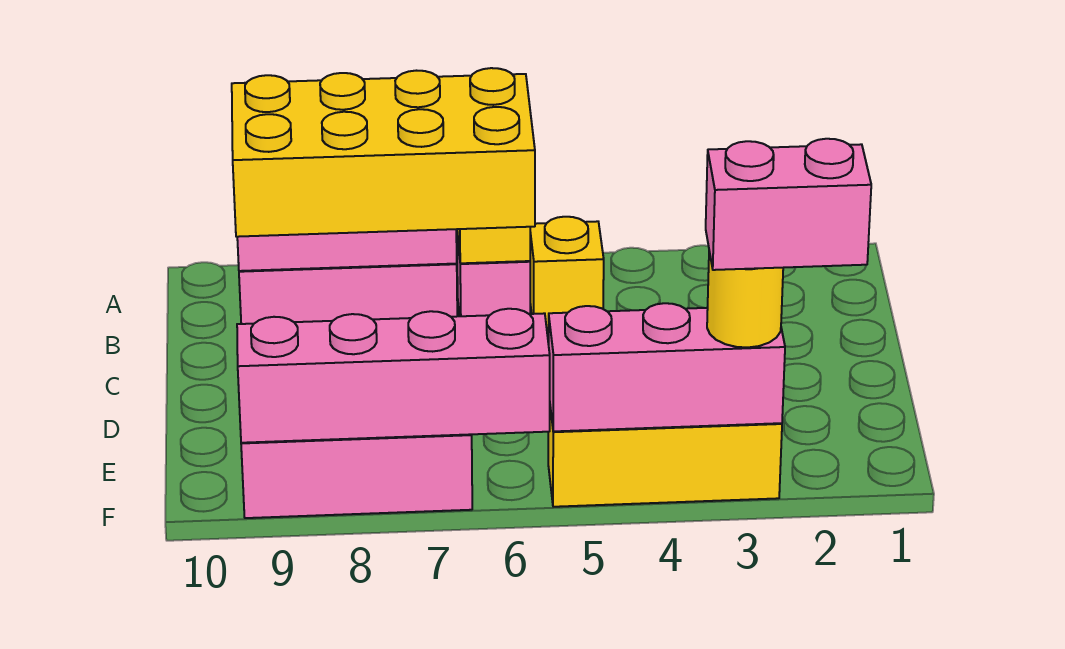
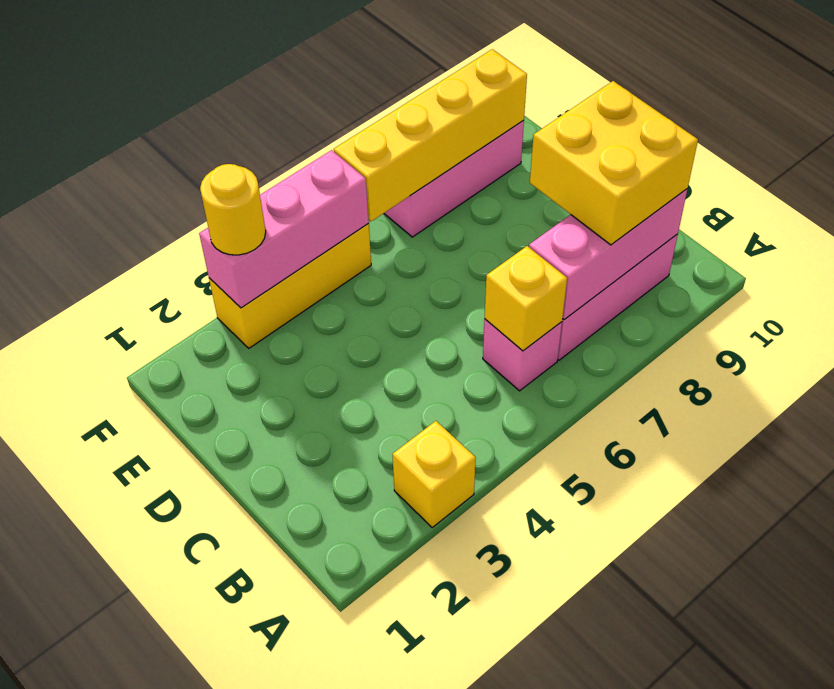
yellow brick B5 level 1 -> yellow brick A3 level 1
yellow brick B6:C9 level 3 -> yellow brick B8:C9 level 3
pink brick F2:F3 level 4 -> none
pink brick F6:F9 level 2 -> yellow brick F6:F9 level 2

